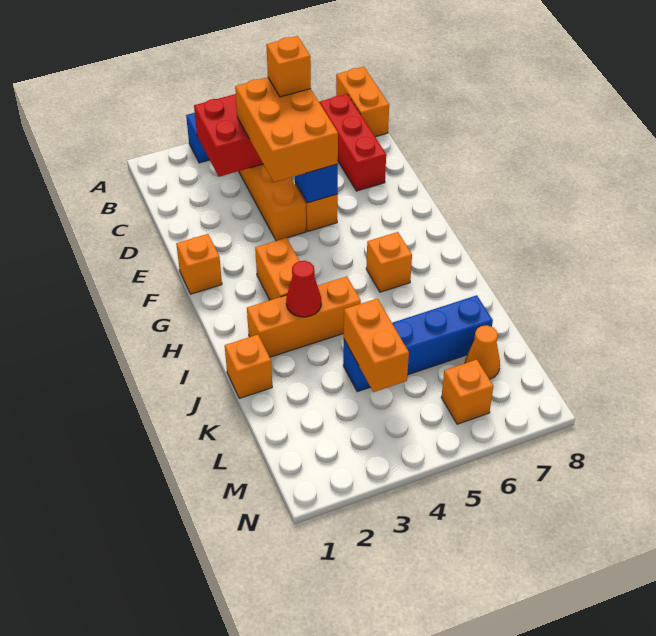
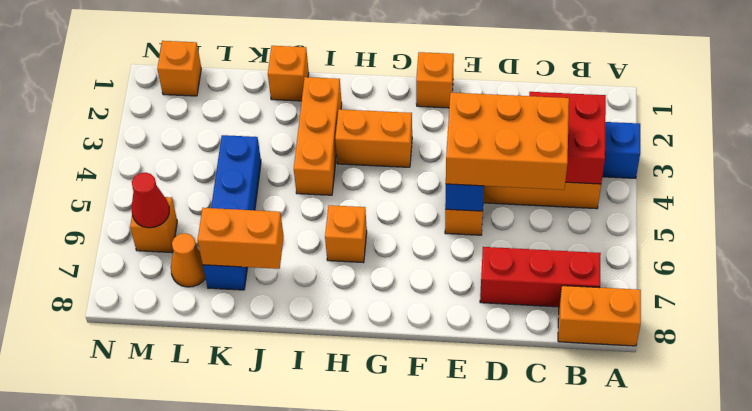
orange brick C5 level 4 -> orange brick M1 level 1
red cone I3 level 2 -> red cone M6 level 2
orange brick K4:L4 level 2 -> orange brick J7:K7 level 2

